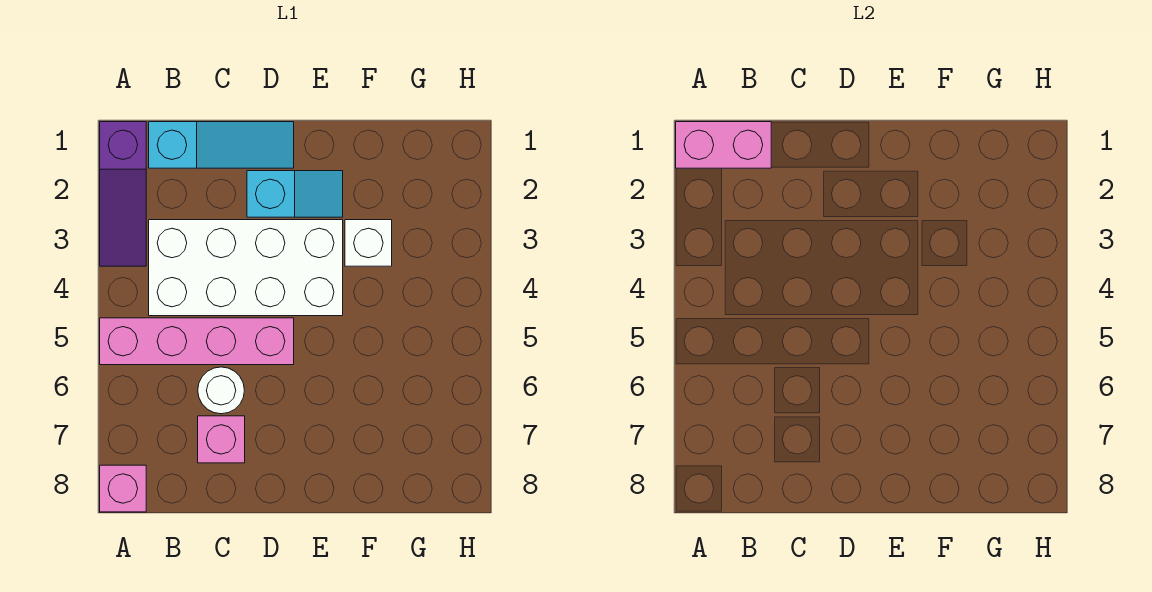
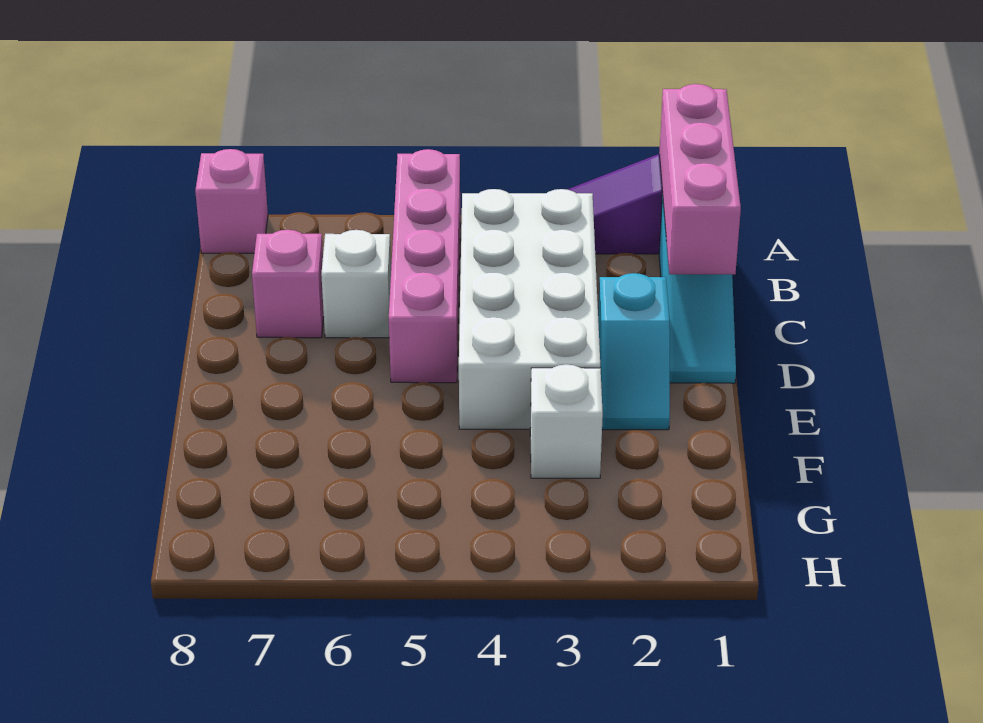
pink brick A1:B1 level 2 -> pink brick A1:C1 level 2
white round brick C6 level 1 -> white brick C6 level 1

